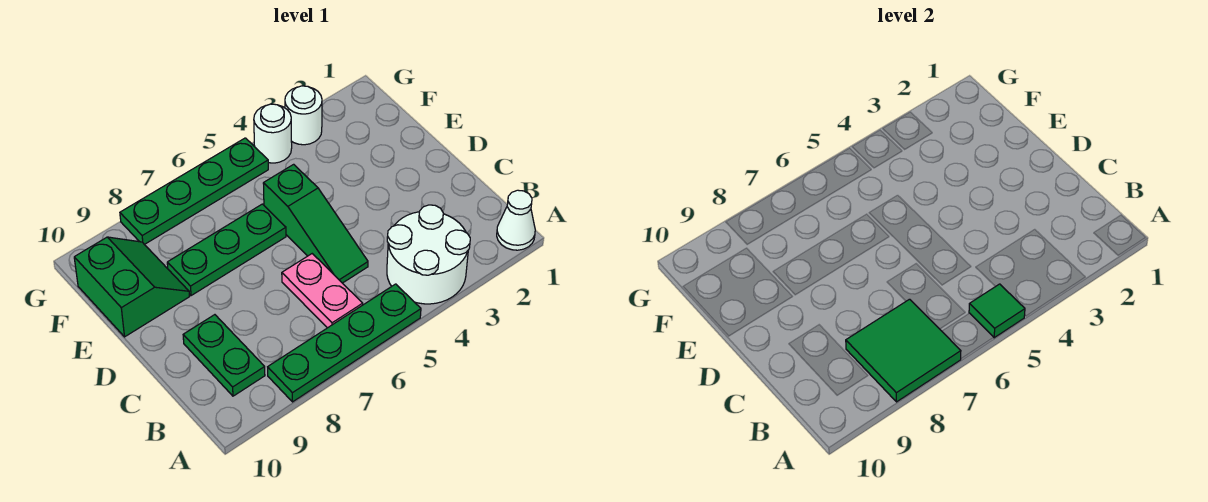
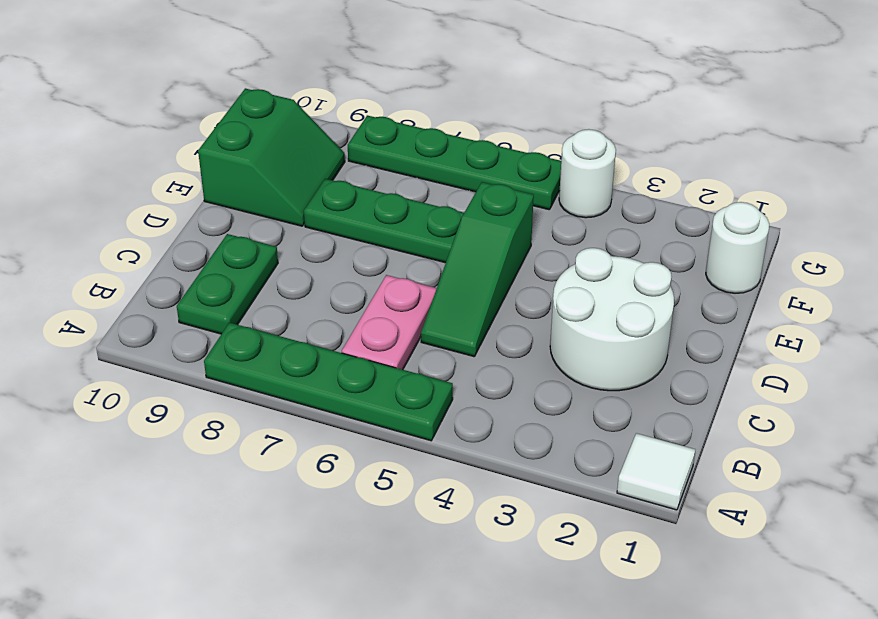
white cone A1 level 1 -> white tile A1 level 1
white round brick A3:B4 level 1 -> white round brick C2:D3 level 1
green tile A5 level 2 -> none
green tile A7:B8 level 2 -> none
white round brick G3 level 1 -> white round brick F1 level 1

